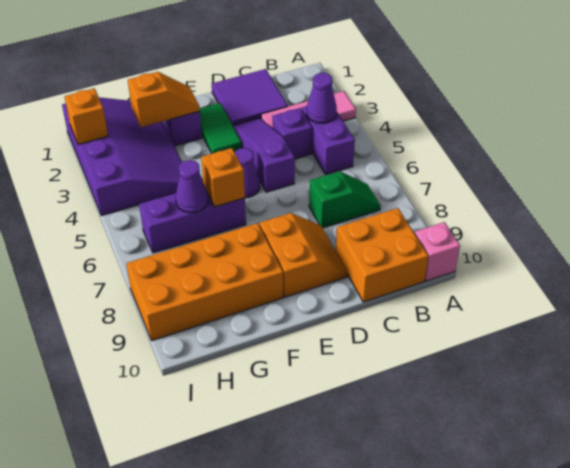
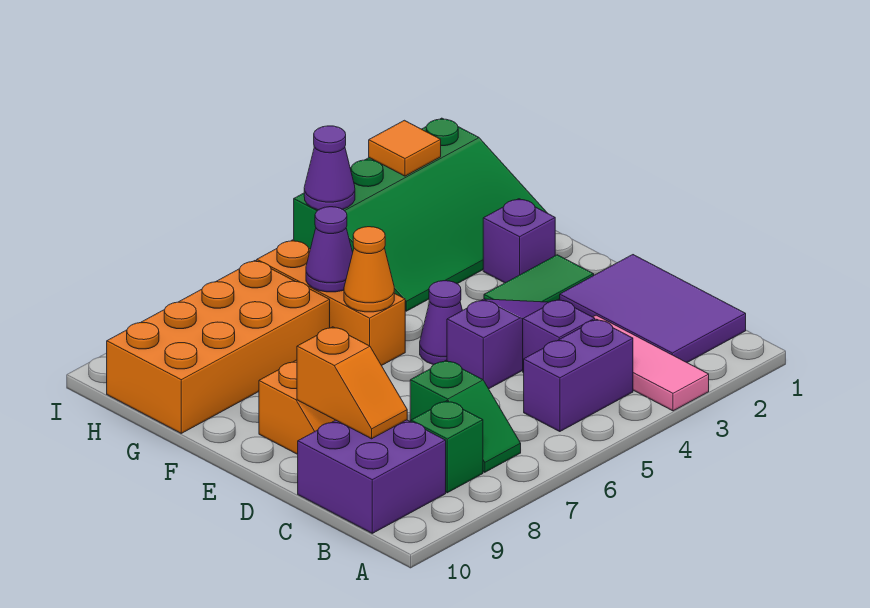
pink brick A10 level 1 -> none
purple cone B4 level 2 -> purple cone I4 level 2
none -> green brick B8 level 1
orange brick B9:C10 level 1 -> purple brick B9:C10 level 1
purple tile C1:D2 level 1 -> purple tile B1:D2 level 1
orange slope F2:G2 level 2 top G -> orange slope C9:D9 level 2 top D
purple brick F6:H6 level 1 -> orange brick F6:H6 level 1
orange brick F6 level 2 -> orange cone F6 level 2
orange brick F8:I9 level 1 -> orange brick G7:H10 level 1
purple slope G1:I4 level 1 top I -> green slope G1:I4 level 1 top I
orange brick I2 level 2 -> orange tile I2 level 2

